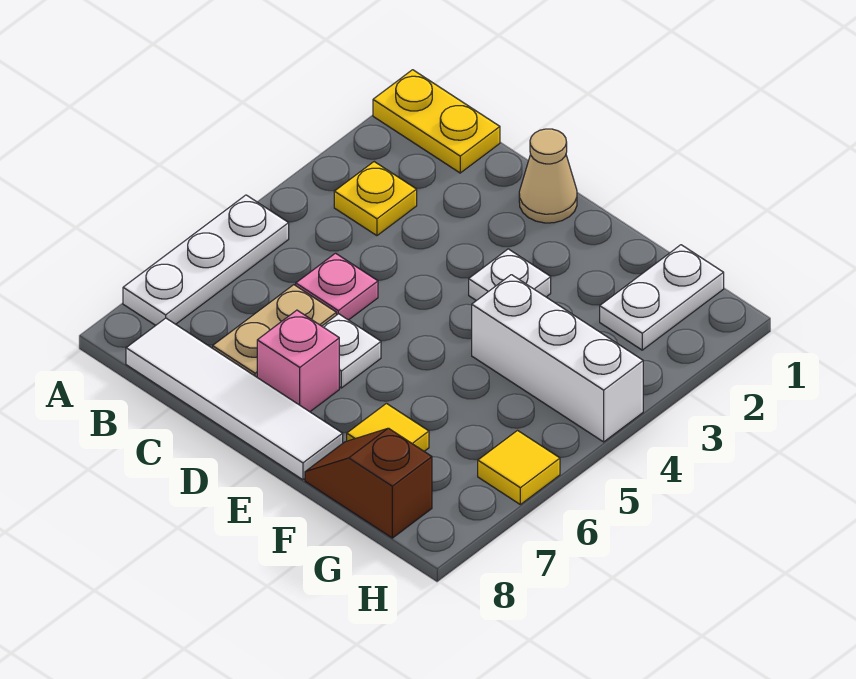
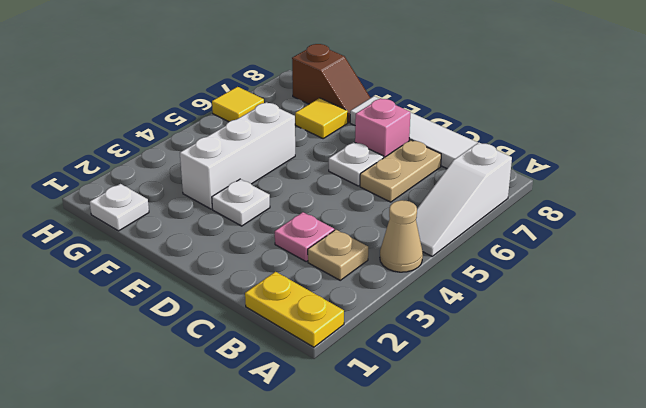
white plate A5:A7 level 1 -> white slope A5:A7 level 1 top 7
yellow plate B3 level 1 -> tan plate B3 level 1
pink plate C5 level 1 -> pink plate C3 level 1
tan cone D1 level 1 -> tan cone A4 level 1
white brick F4:H4 level 1 -> white brick F3:F5 level 1
white plate G1:G2 level 1 -> white plate G1 level 1

